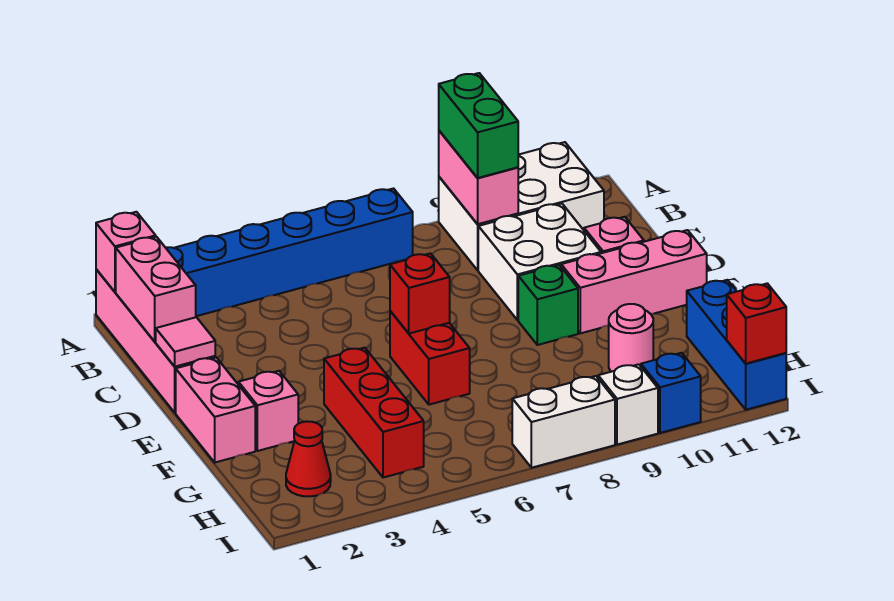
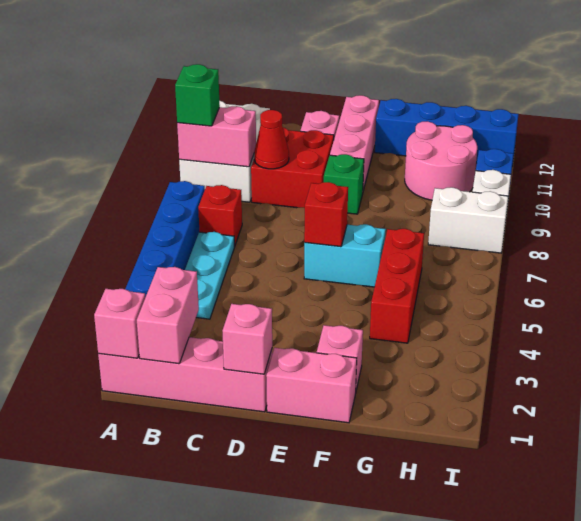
green brick A9:B9 level 3 -> green brick A9 level 3
pink brick B1:C1 level 2 -> pink brick B1:B2 level 2
none -> cyan plate B4:B6 level 1
white brick C9:D10 level 1 -> red brick C9:D10 level 1
pink tile D1 level 2 -> pink brick D1 level 2
red brick E6:F6 level 1 -> cyan brick E6:F6 level 1
red brick F4:H4 level 1 -> red brick G4:G6 level 1
pink round brick G10 level 1 -> pink round brick G10:H11 level 1
blue brick G12:I12 level 1 -> blue brick F12:I12 level 1
red cone H2 level 1 -> red cone C9 level 2
white brick I7:I8 level 1 -> white brick H8:I8 level 1
red brick I12 level 2 -> red brick B7 level 1

